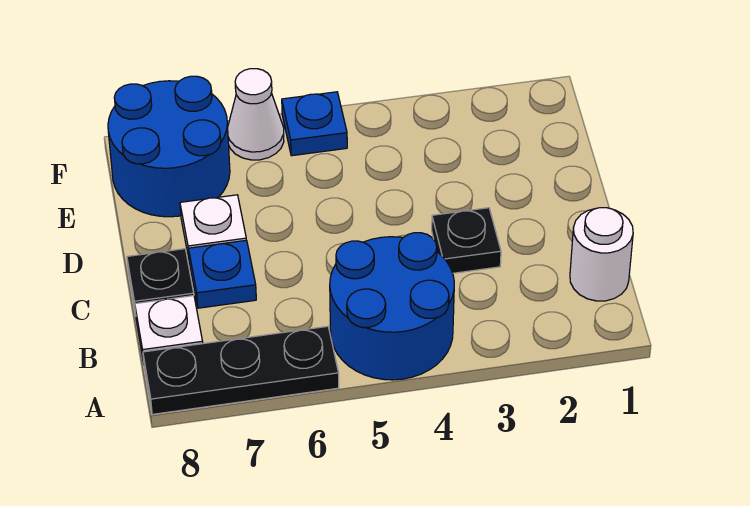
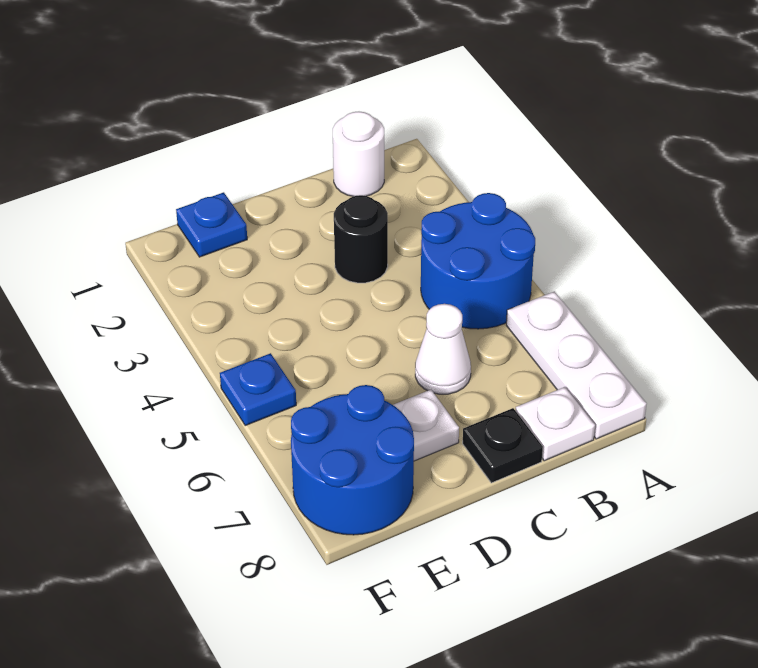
black plate A6:A8 level 1 -> white plate A6:A8 level 1
black plate C3 level 1 -> black round brick C3 level 1
blue plate C7 level 1 -> blue plate E1 level 1
white cone F6 level 1 -> white cone C6 level 1

